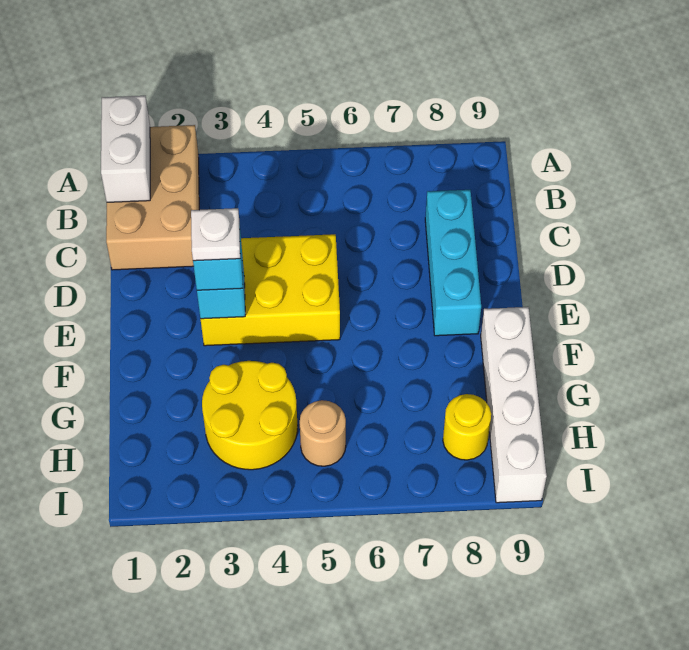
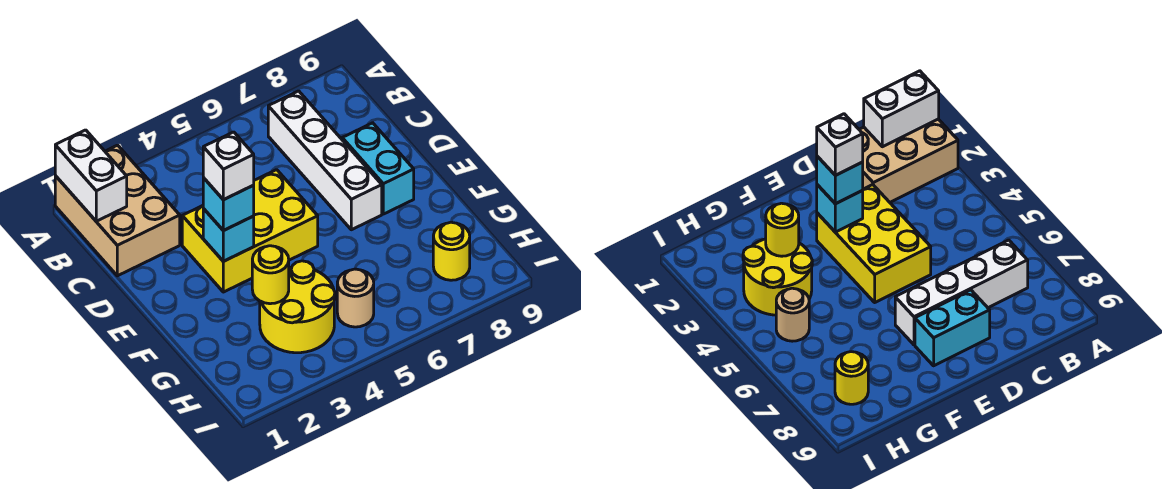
cyan brick C8:E8 level 1 -> cyan brick D8:E8 level 1
white plate E3 level 4 -> white brick E3 level 4
white brick F9:I9 level 1 -> white brick B7:E7 level 1
none -> yellow round brick G3 level 2

